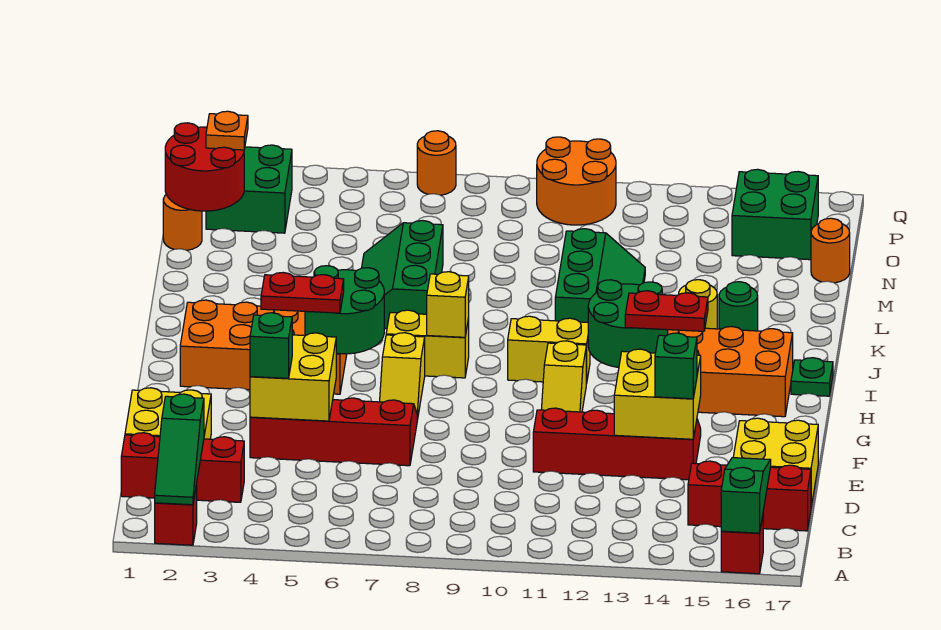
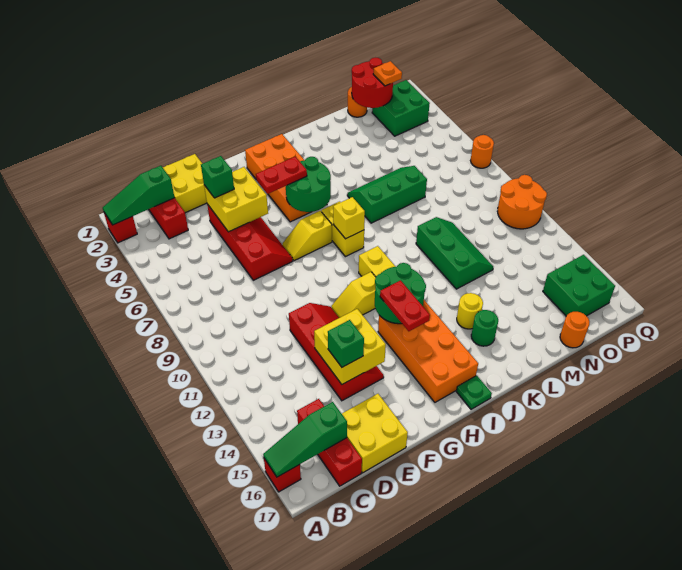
green slope A16:C16 level 2 top A -> green slope A16:C16 level 2 top C
red plate H4:H5 level 3 -> red plate G5:H5 level 3
green slope K11:M12 level 1 top 11 -> green slope L10:M12 level 1 top L

